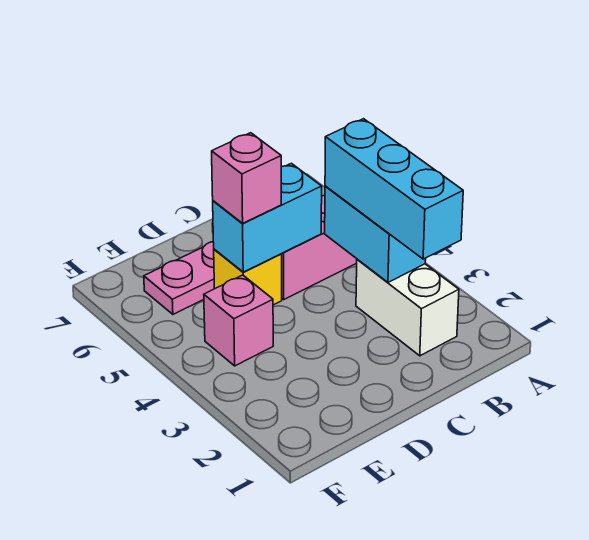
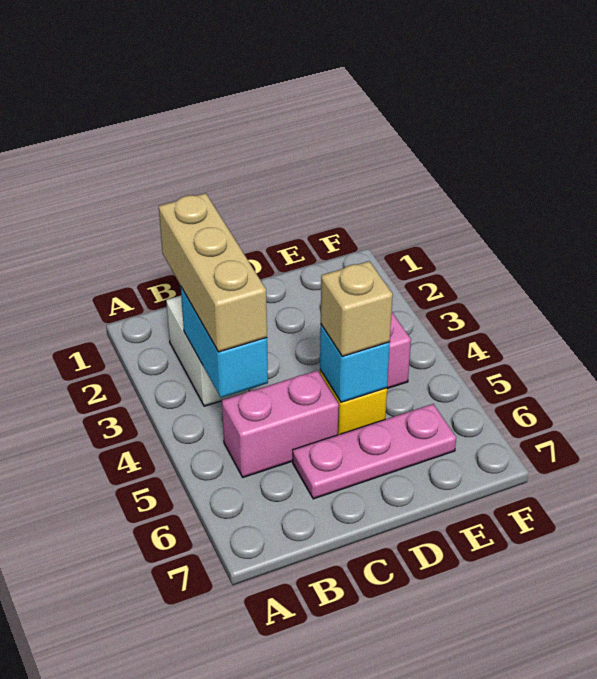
cyan brick B2:B4 level 3 -> tan brick B2:B4 level 3
cyan brick C5:D5 level 2 -> cyan brick D5 level 2
pink brick D5 level 3 -> tan brick D5 level 3

